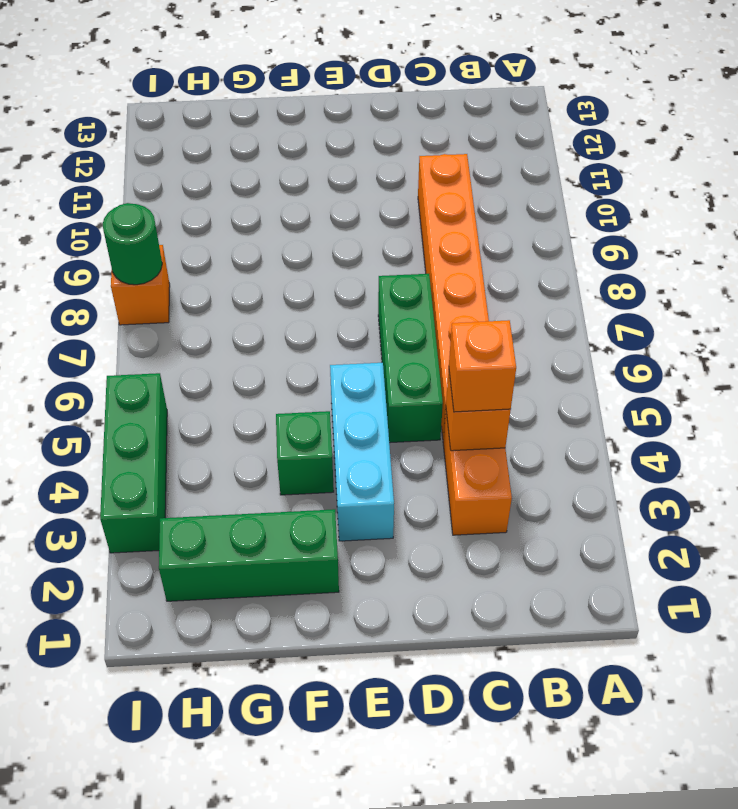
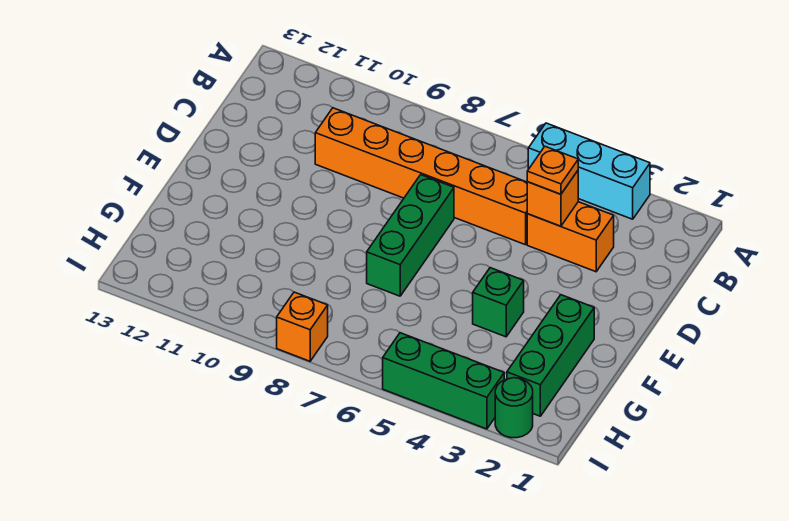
orange brick C4 level 3 -> orange plate C4 level 3
green brick D5:D7 level 1 -> green brick D7:F7 level 1
cyan brick E3:E5 level 1 -> cyan brick A3:A5 level 1
green round brick I8 level 2 -> green round brick I2 level 1

